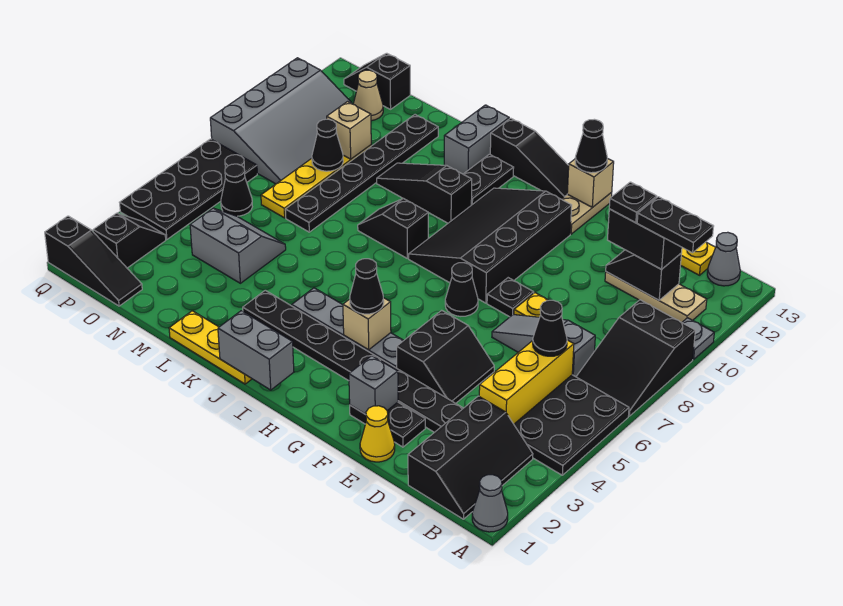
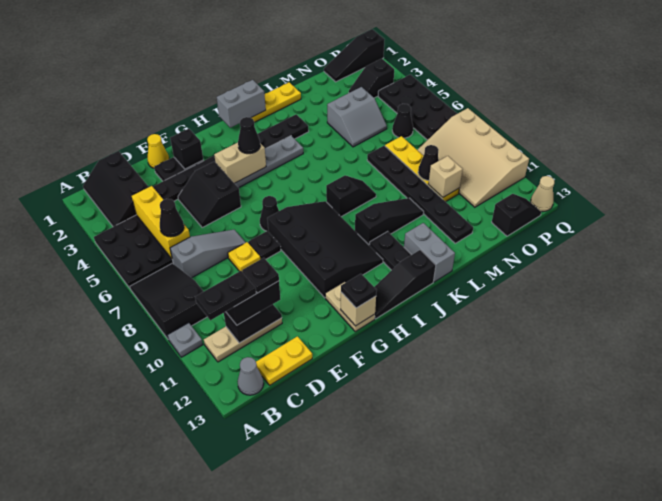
grey cone A1 level 1 -> none
grey brick F2 level 2 -> black brick F2 level 2
black cone G13 level 3 -> black plate G13 level 3
tan brick H4 level 2 -> tan brick G4:H4 level 2
grey slope O8:Q11 level 1 top Q -> tan slope O8:Q11 level 1 top Q
tan cone O12 level 1 -> tan cone Q13 level 1
black slope P2:P3 level 1 top 2 -> black slope O3:P3 level 1 top P

